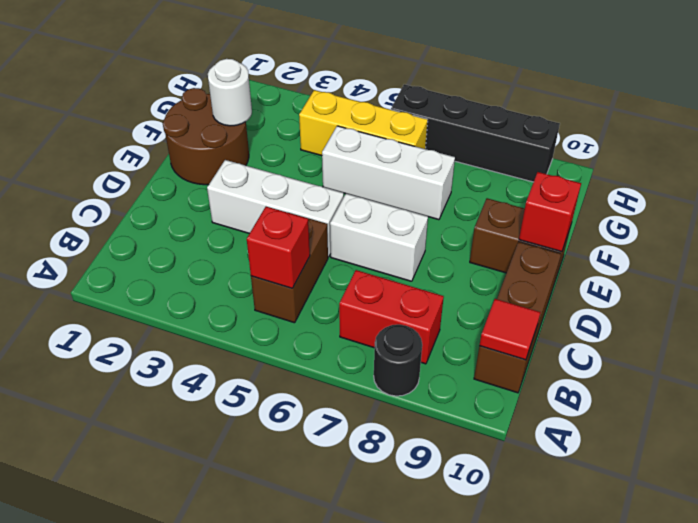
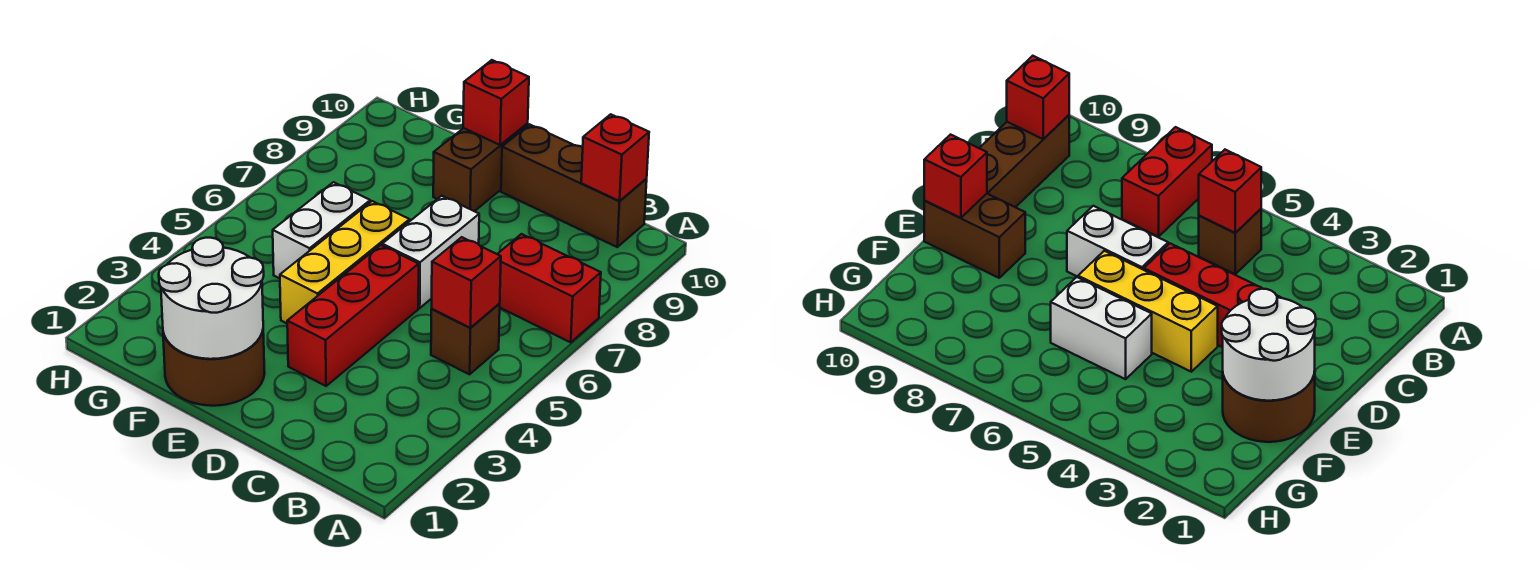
black round brick A8 level 1 -> none
brown brick B5:C5 level 1 -> brown brick B5 level 1
red brick B7:B8 level 1 -> red brick A7:B7 level 1
red tile B10 level 2 -> red brick B10 level 2
white brick D3:D5 level 1 -> red brick D3:D5 level 1
white round brick F2 level 2 -> white round brick E1:F2 level 2
white brick F5:F7 level 1 -> white brick F5:F6 level 1
yellow brick G4:G6 level 1 -> yellow brick E4:E6 level 1
black brick H6:H9 level 1 -> none

